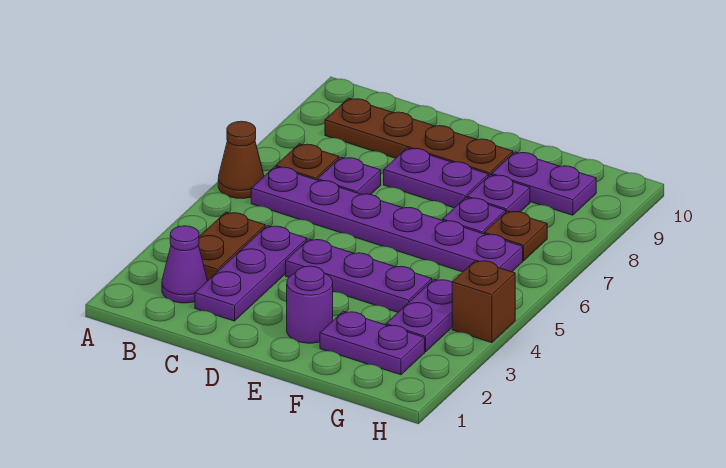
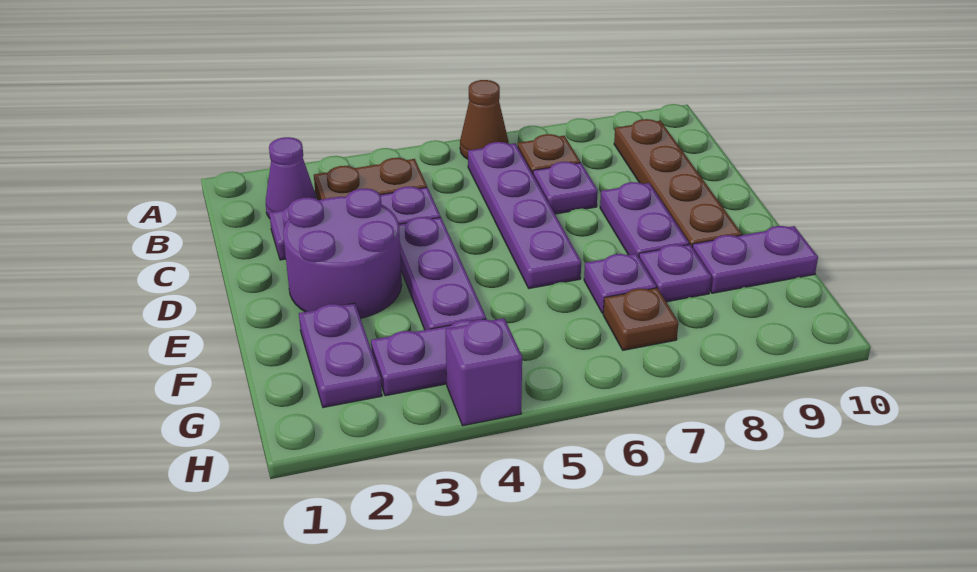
purple plate B6:G6 level 1 -> purple plate B6:E6 level 1
purple round brick E2 level 1 -> purple round brick D2:E3 level 1
purple plate F9:G9 level 1 -> purple plate F9:F10 level 1
brown brick H4 level 1 -> purple brick H4 level 1

